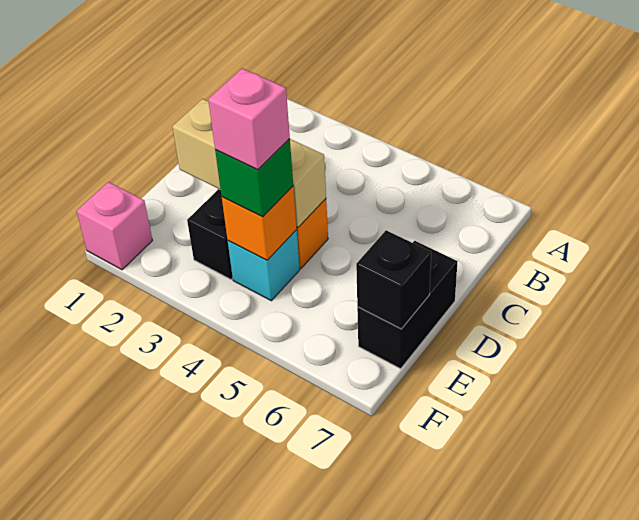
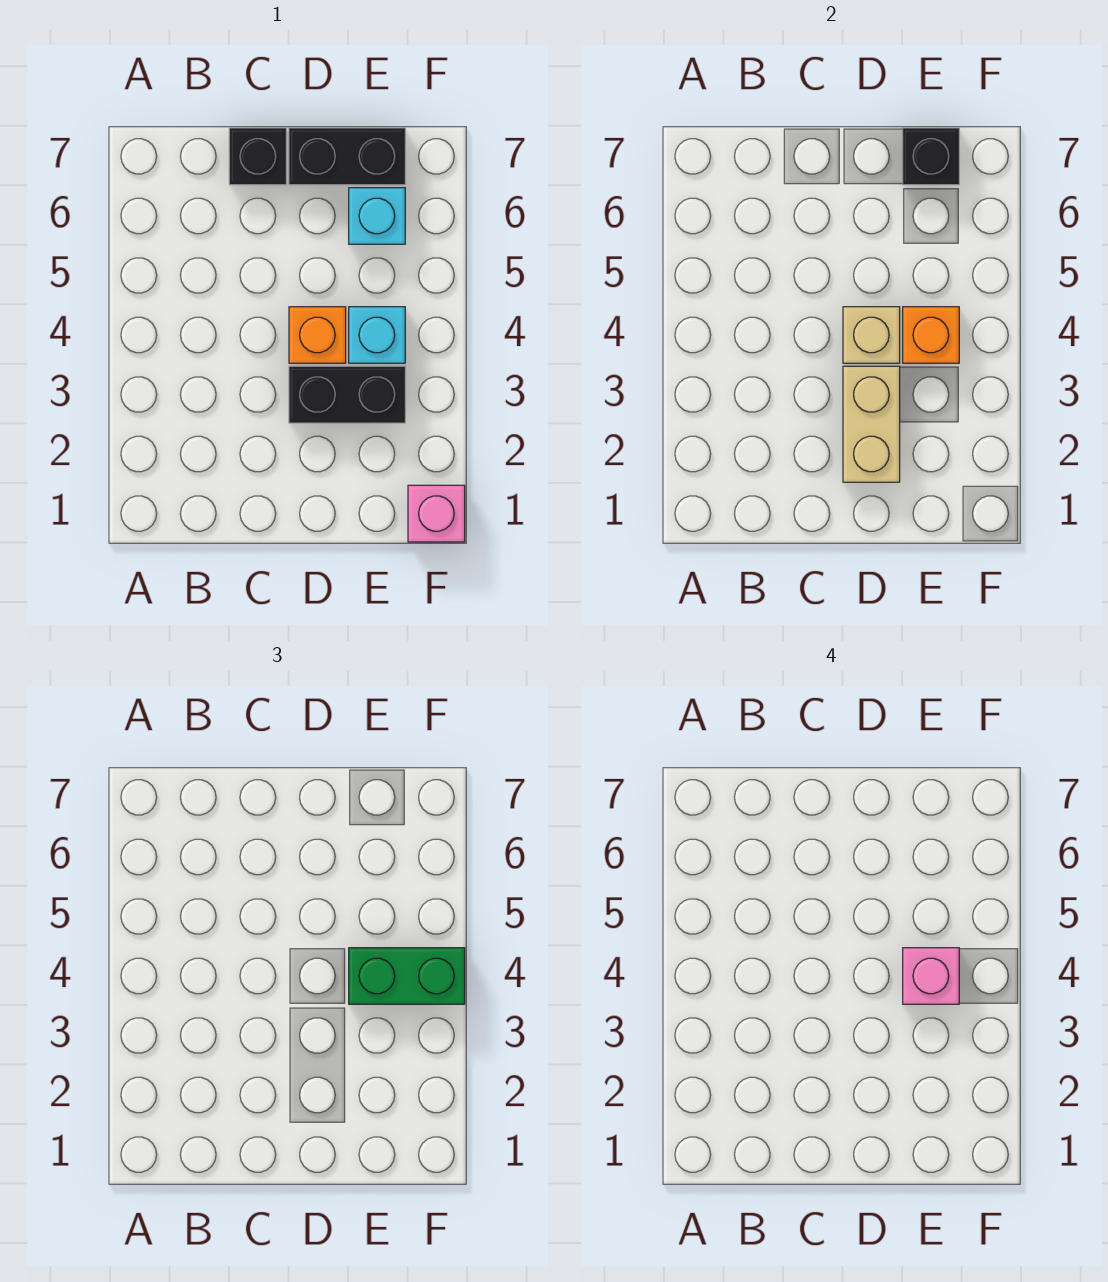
none -> black brick C7 level 1
green brick E4 level 3 -> green brick E4:F4 level 3
none -> cyan brick E6 level 1

